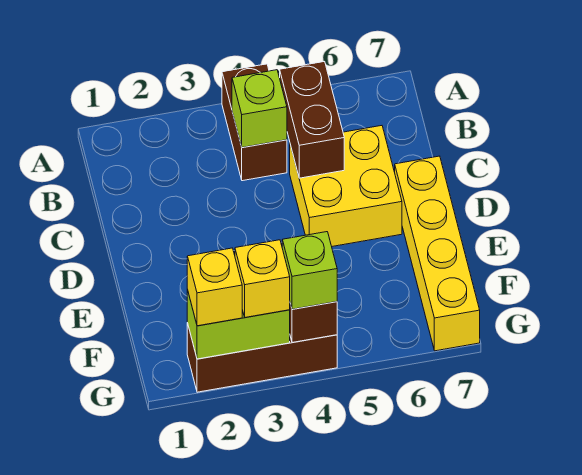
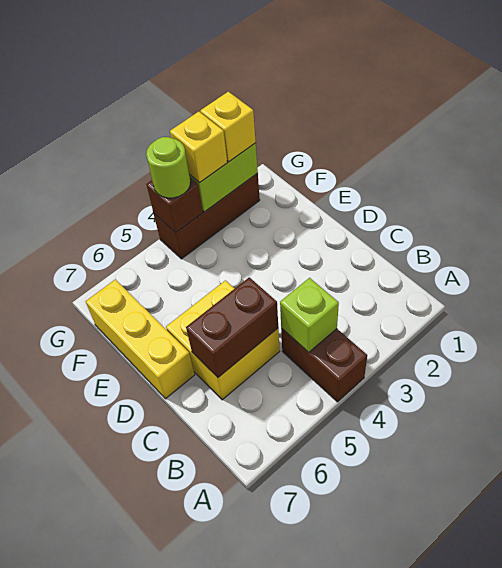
brown brick B5:C5 level 2 -> brown brick C5:C6 level 2
yellow brick D7:G7 level 1 -> yellow brick D7:F7 level 1
lime brick G4 level 3 -> lime round brick G4 level 3

